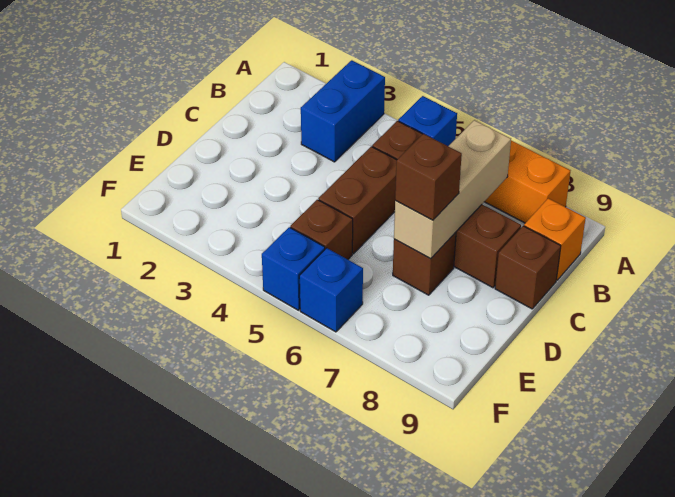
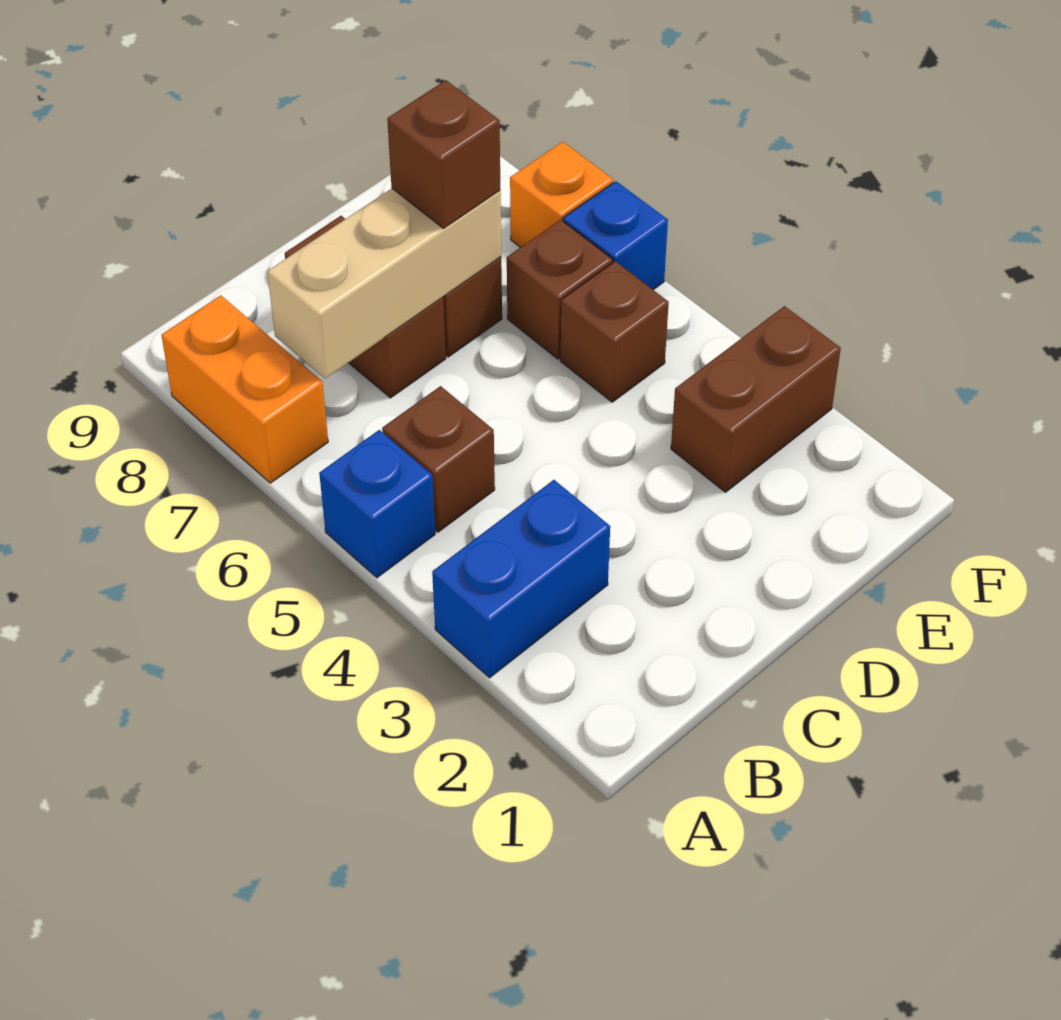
orange brick B9 level 1 -> orange brick F7 level 1
brown brick C5:D5 level 1 -> brown brick E3:F3 level 1
brown brick C9 level 1 -> brown brick E6 level 1
blue brick F5 level 1 -> none

